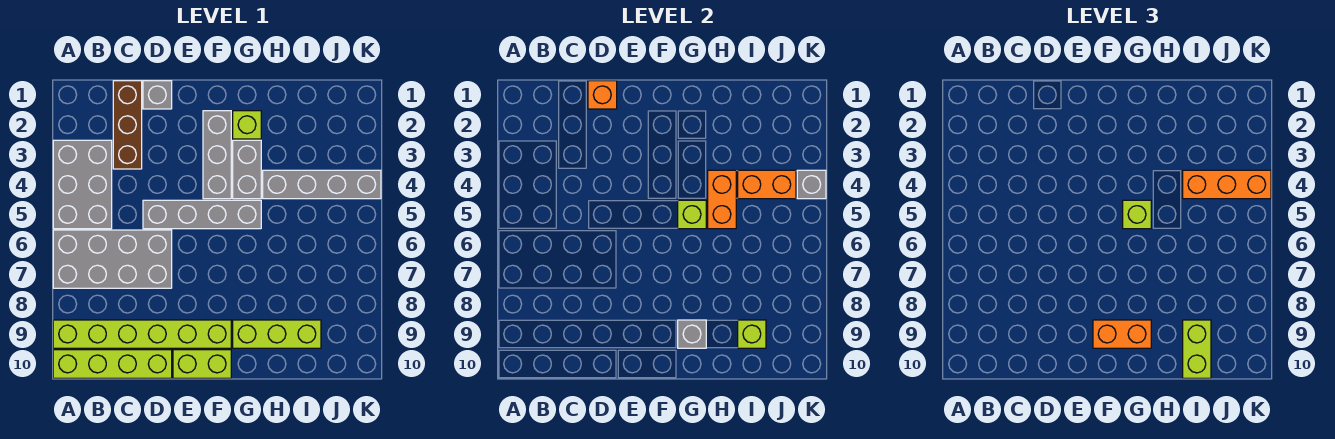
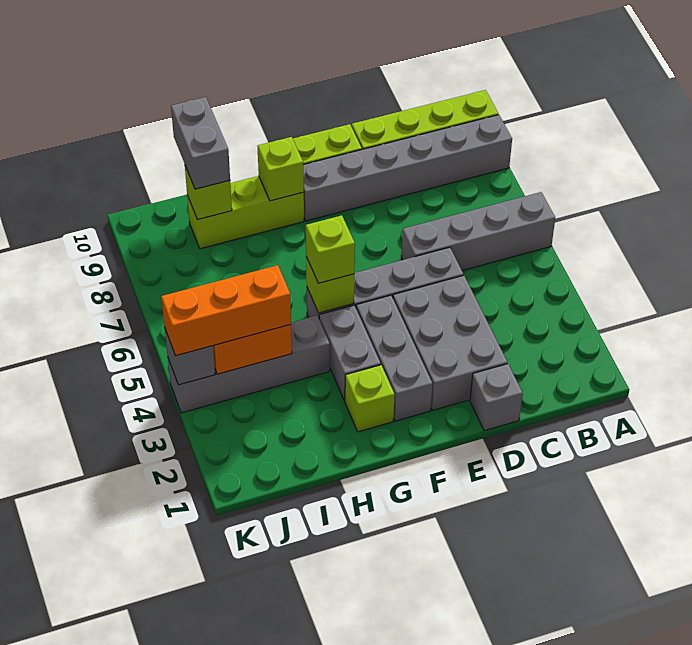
grey brick A3:B5 level 1 -> grey brick D2:E4 level 1
grey brick A6:D7 level 1 -> grey brick A6:D6 level 1
lime brick A9:F9 level 1 -> grey brick A9:F9 level 1
brown brick C1:C3 level 1 -> none
orange brick D1 level 2 -> none
orange brick F9:G9 level 3 -> none
grey brick G9 level 2 -> lime brick G9 level 2
orange brick H4:H5 level 2 -> none
lime brick I9:I10 level 3 -> grey brick I9:I10 level 3

